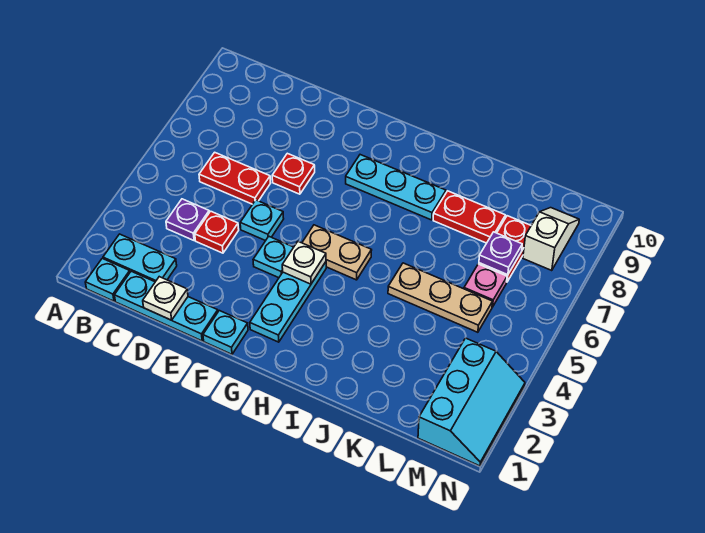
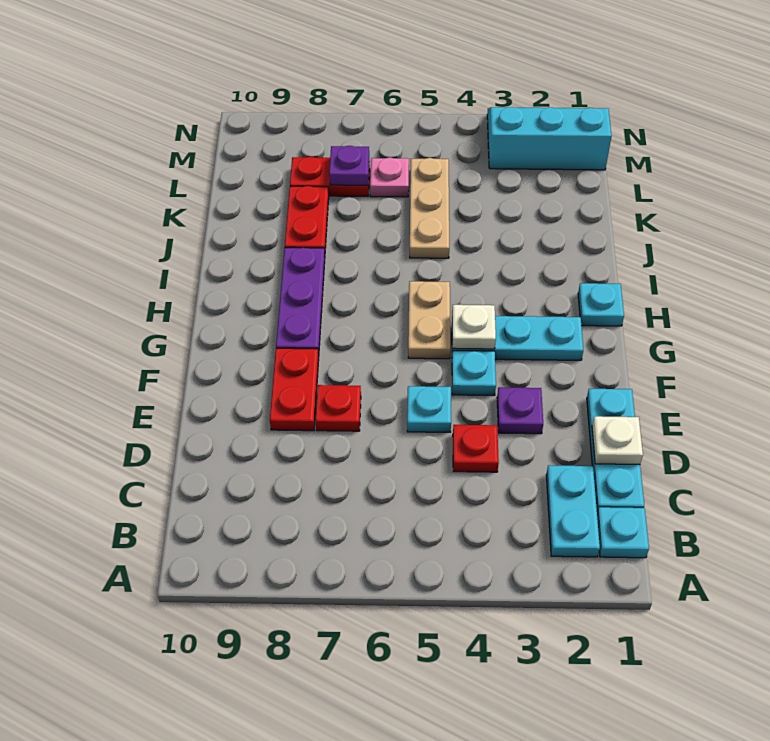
purple plate C4 level 1 -> purple plate E3 level 1
red plate C6:D6 level 1 -> red plate E8:F8 level 1
cyan plate F1 level 1 -> cyan plate H1 level 1
cyan plate G8:I8 level 1 -> purple plate G8:I8 level 1
white slope M8:M9 level 1 top 8 -> none

